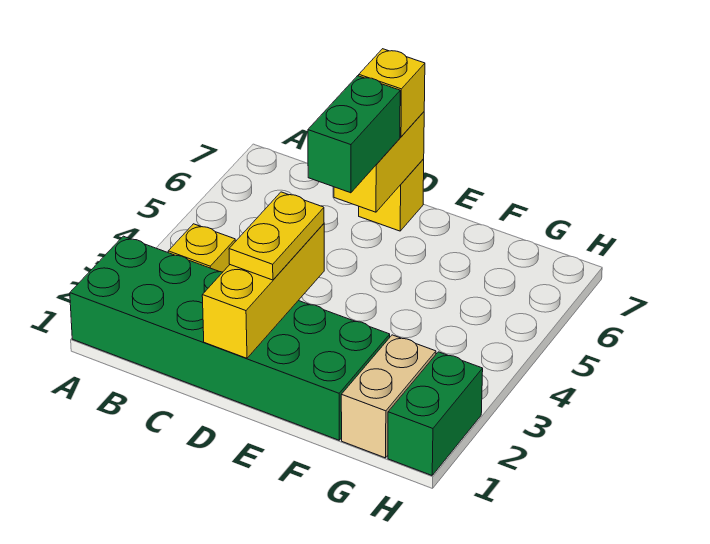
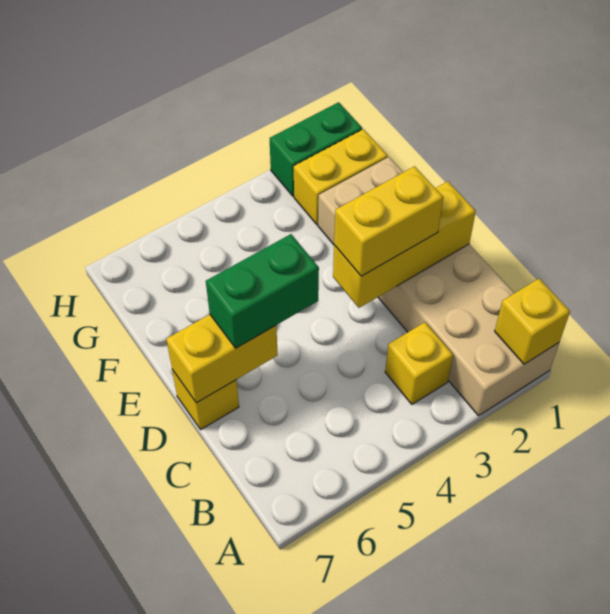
green brick A1:F2 level 1 -> tan brick A1:F2 level 1
yellow plate D2:D3 level 3 -> yellow brick D2:D3 level 3
yellow brick D7 level 3 -> yellow brick A1 level 2
tan brick G1:G2 level 1 -> yellow brick G1:G2 level 1

